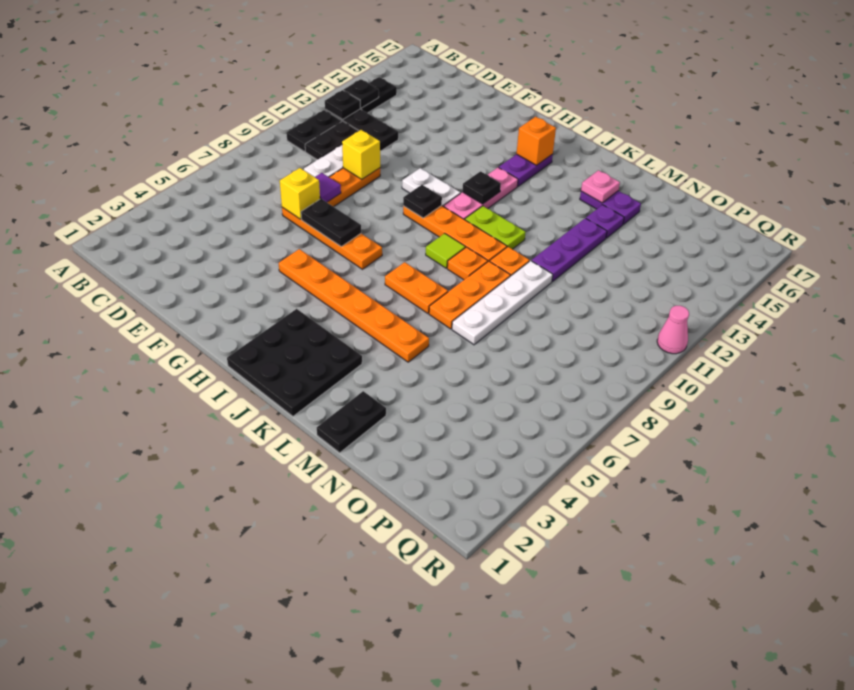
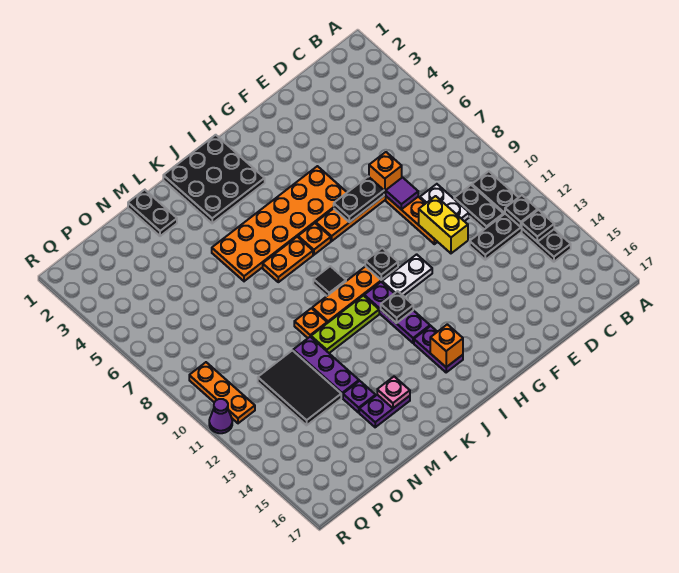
yellow brick E7 level 2 -> orange brick E7 level 2
yellow brick E10 level 2 -> yellow brick E10:E11 level 2
orange plate G5:L5 level 1 -> orange plate G5:L6 level 1
pink plate I11:I13 level 1 -> purple plate I11:I13 level 1
lime tile J9 level 1 -> black tile J9 level 1
lime plate J11:K11 level 1 -> lime plate J11:L11 level 1
orange plate K9 level 1 -> orange plate I7 level 1
orange plate L7:L9 level 1 -> orange plate Q9:Q11 level 1
white plate M7:M10 level 1 -> none
none -> black tile N11:O13 level 1
pink cone R11 level 1 -> purple cone R11 level 1

